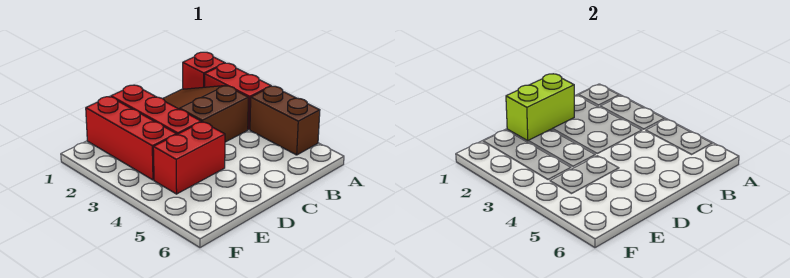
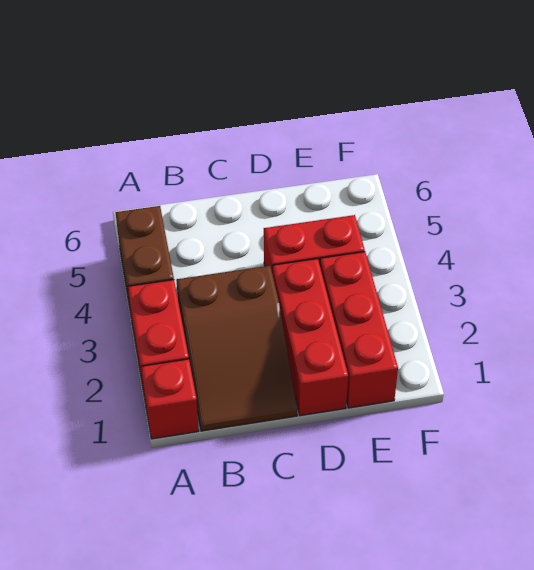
lime brick C1:D1 level 2 -> none

